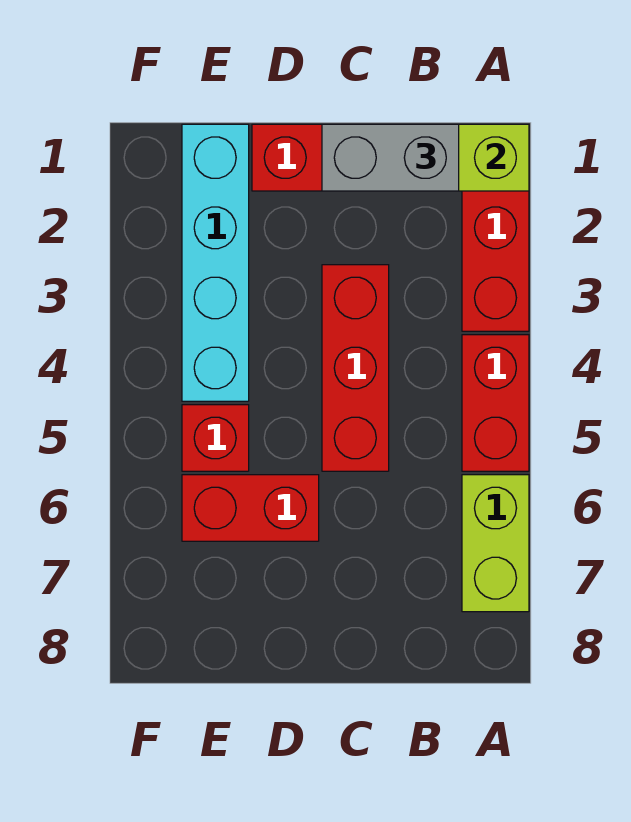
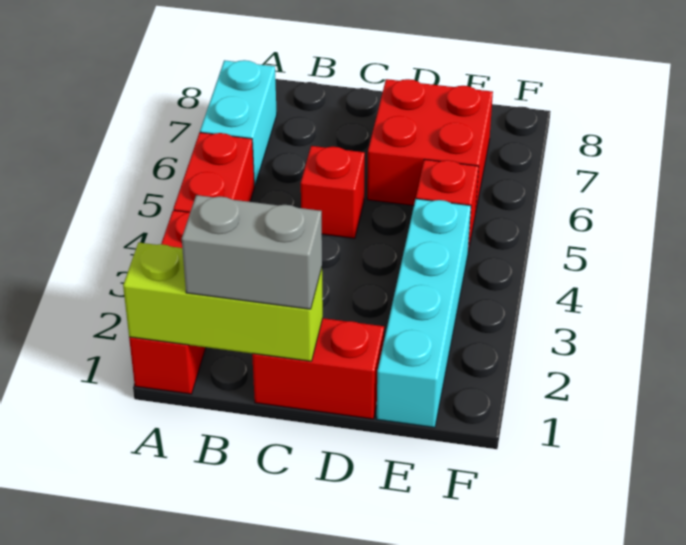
lime brick A6:A7 level 1 -> cyan brick A6:A7 level 1
red brick C3:C5 level 1 -> red brick C5 level 1
red brick D6:E6 level 1 -> red brick D6:E7 level 1

